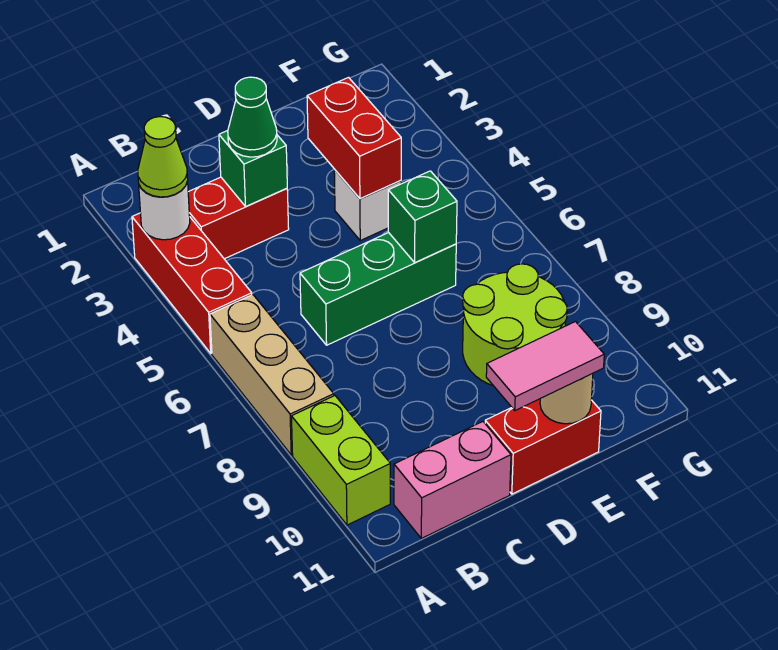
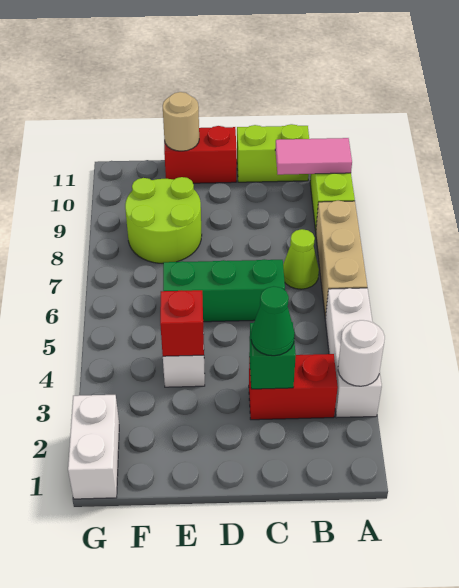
red brick A3:A5 level 1 -> white brick A3:A5 level 1
lime cone A3 level 3 -> lime cone B7 level 1
pink brick B11:C11 level 1 -> lime brick B11:C11 level 1
pink tile D11:E11 level 3 -> pink tile A10:B10 level 2
red brick E3:E4 level 2 -> red brick E4 level 2
green brick E6 level 2 -> none
none -> white brick G1:G2 level 1

